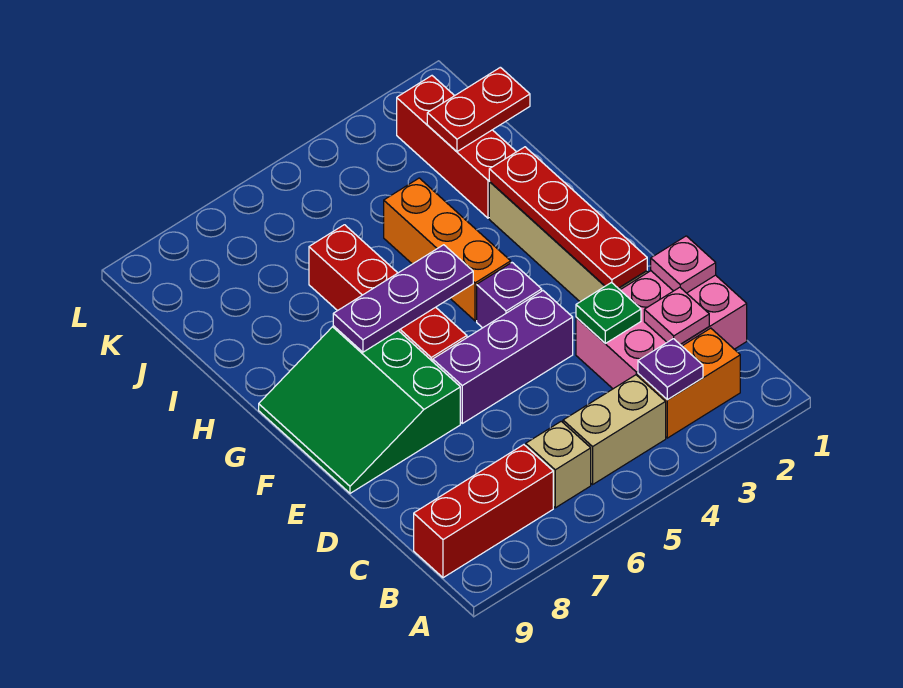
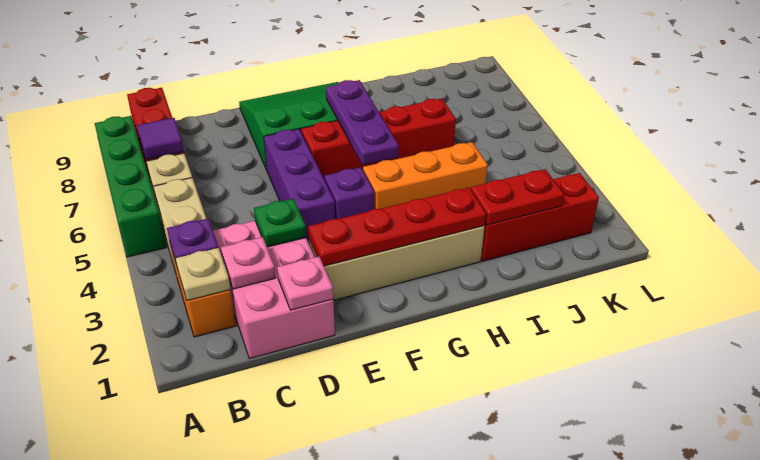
none -> green brick A5:A8 level 1
none -> tan plate B2 level 2
none -> purple tile B7 level 2
red plate J1:J2 level 2 -> red plate I2:J2 level 2

